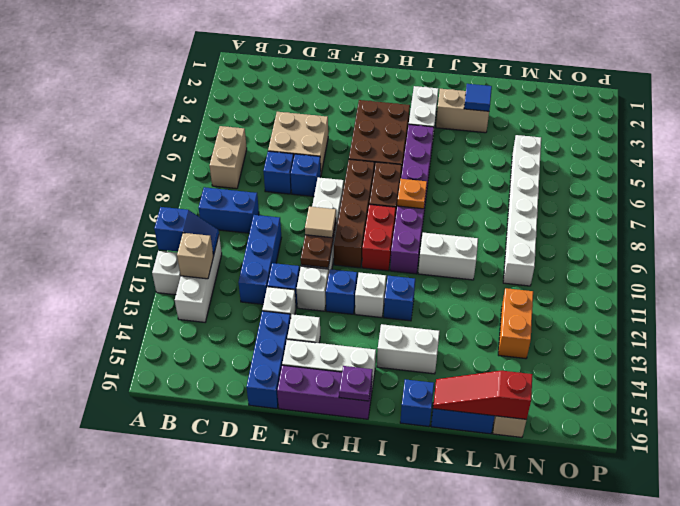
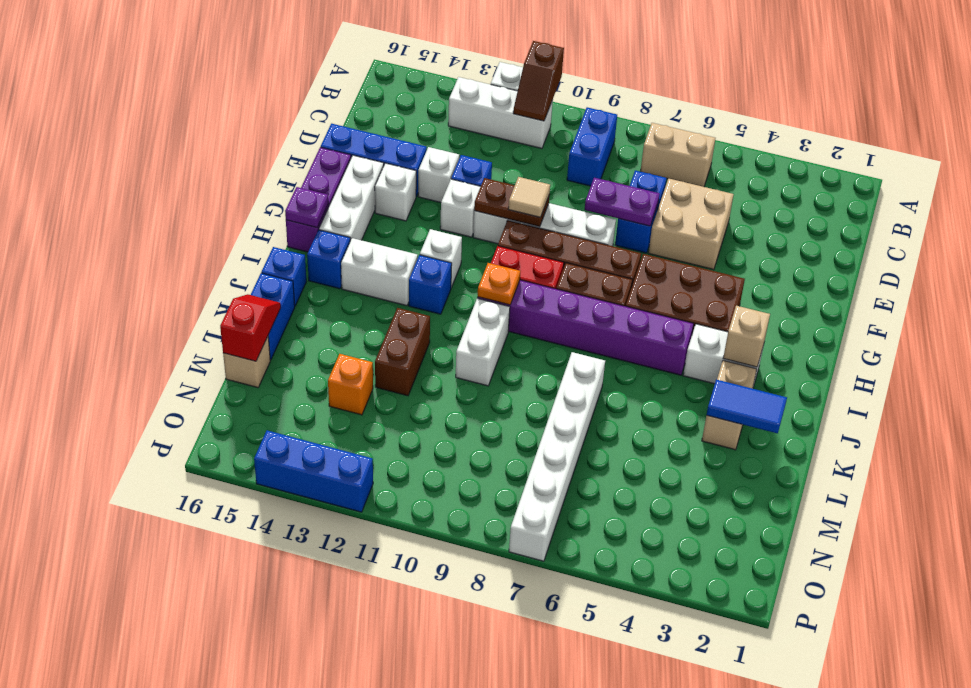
blue slope A11:B11 level 2 top A -> brown slope A11:B11 level 2 top A
tan brick B12 level 2 -> tan brick I3 level 2
blue brick D10:D12 level 1 -> blue brick P12:P14 level 1
none -> purple plate E7:E8 level 2
blue brick G12 level 1 -> blue brick I15 level 1
orange plate I8 level 2 -> orange plate I10 level 2
white brick I14:J14 level 1 -> white brick I13:I14 level 1
blue tile K3 level 2 -> blue tile K2:K3 level 2
none -> brown brick K12:L12 level 1
red slope K16:M16 level 2 top M -> red slope L16:M16 level 2 top M
white brick M5:M10 level 1 -> white brick K7:P7 level 1
orange brick M12:M13 level 1 -> orange brick M13 level 1

